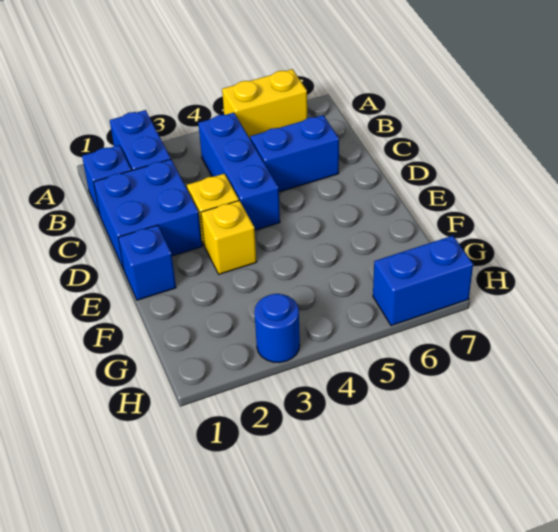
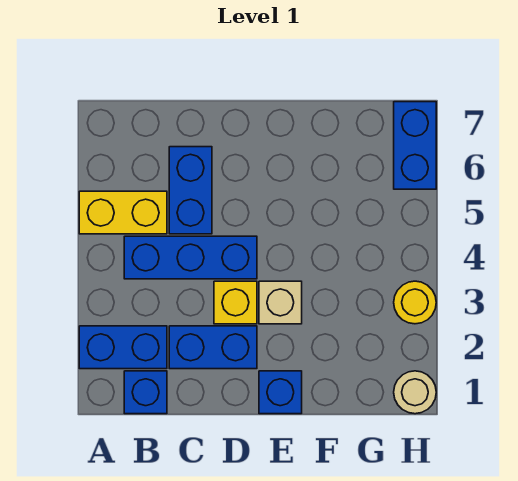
yellow brick A5:A6 level 1 -> yellow brick A5:B5 level 1
blue brick C1:D2 level 1 -> blue brick C2:D2 level 1
yellow brick E3 level 1 -> tan brick E3 level 1
none -> tan round brick H1 level 1
blue round brick H3 level 1 -> yellow round brick H3 level 1

